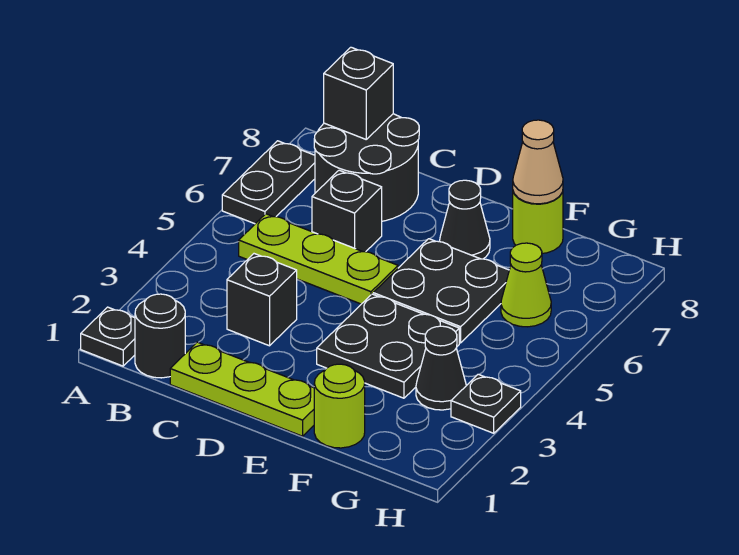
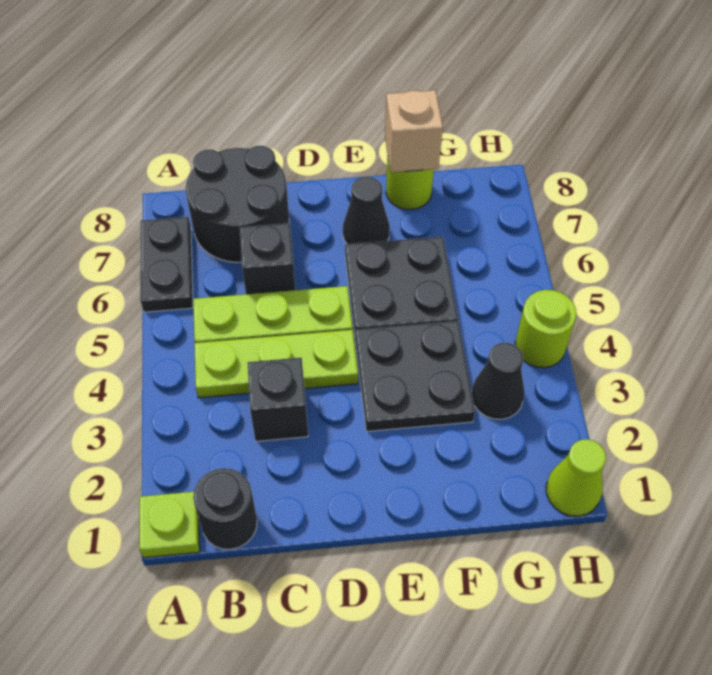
black plate A1 level 1 -> lime plate A1 level 1
black brick B8 level 2 -> none
lime plate C1:E1 level 1 -> lime plate B4:D4 level 1
lime round brick F1 level 1 -> lime round brick H4 level 1
tan cone F8 level 2 -> tan brick F8 level 2
lime cone G6 level 1 -> lime cone H1 level 1
black plate H3 level 1 -> none

